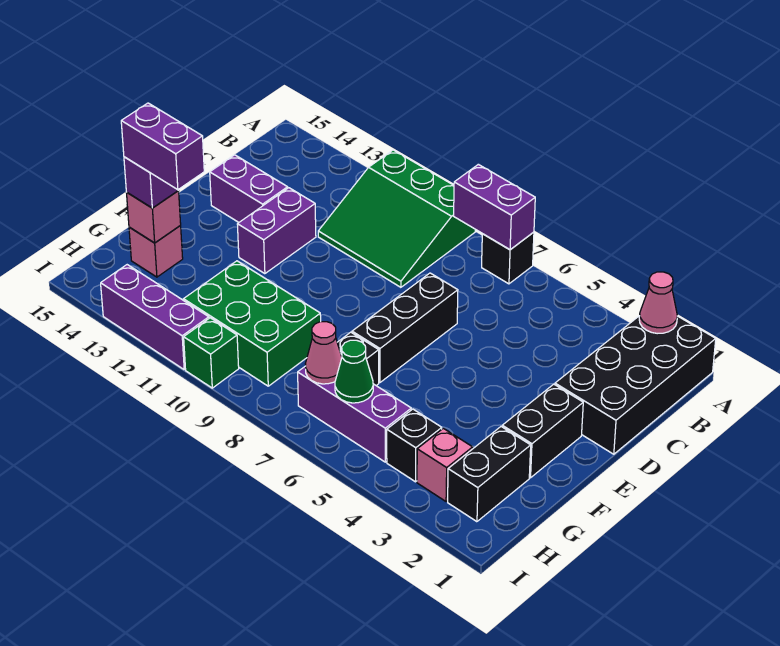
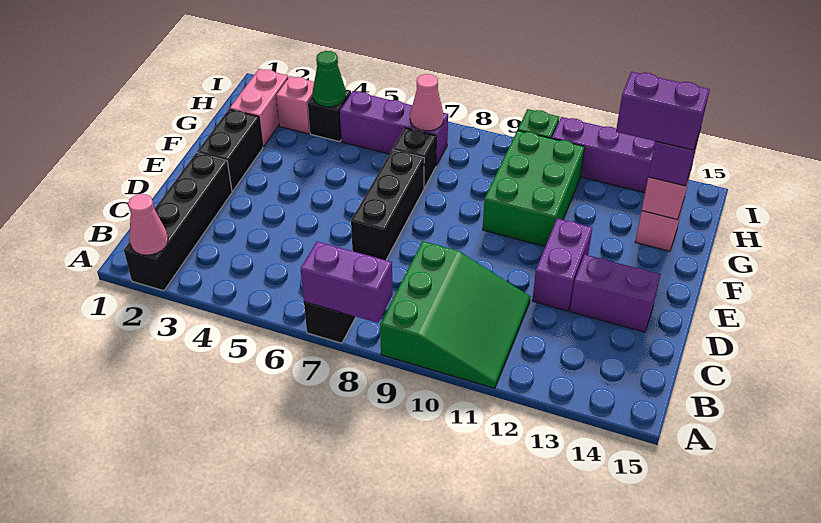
black brick A1:D2 level 1 -> black brick A2:D2 level 1
green slope A9:C11 level 1 top A -> green slope A9:C11 level 1 top 9
black brick G2:H2 level 1 -> pink brick G2:H2 level 1
green brick G9:H11 level 1 -> green brick F10:H11 level 1
green cone H6 level 2 -> green cone H4 level 2

